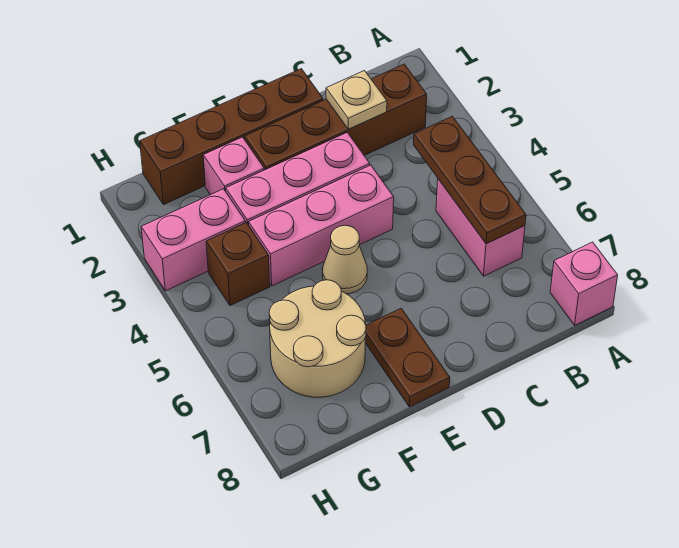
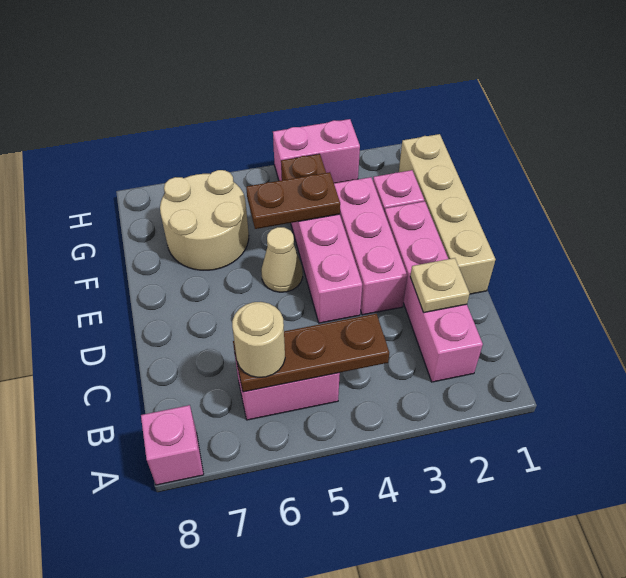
brown brick B2:E2 level 1 -> pink brick B2:E2 level 1
none -> tan round brick B6 level 3
brown brick D1:G1 level 1 -> tan brick D1:G1 level 1
brown plate E7:E8 level 1 -> brown plate F4:F5 level 2
pink brick G3:H3 level 1 -> pink brick H3:H4 level 1

